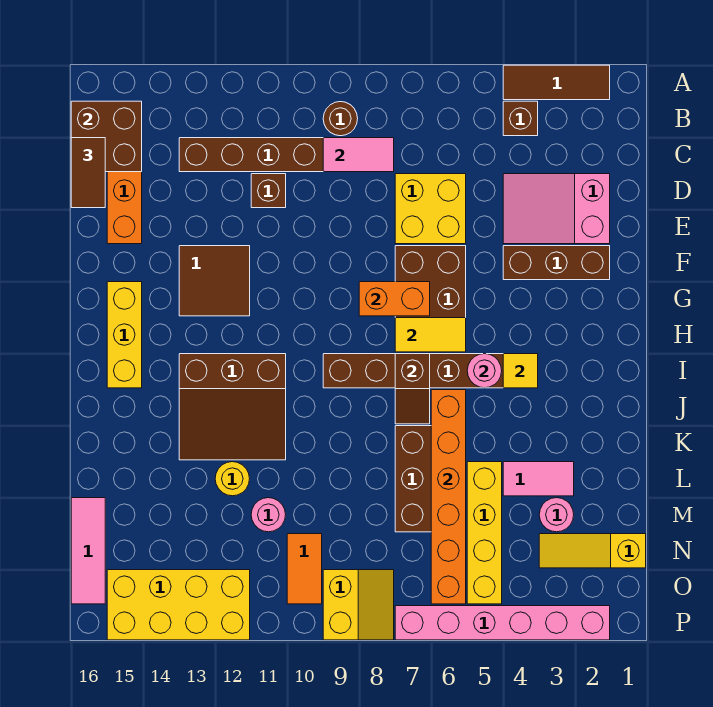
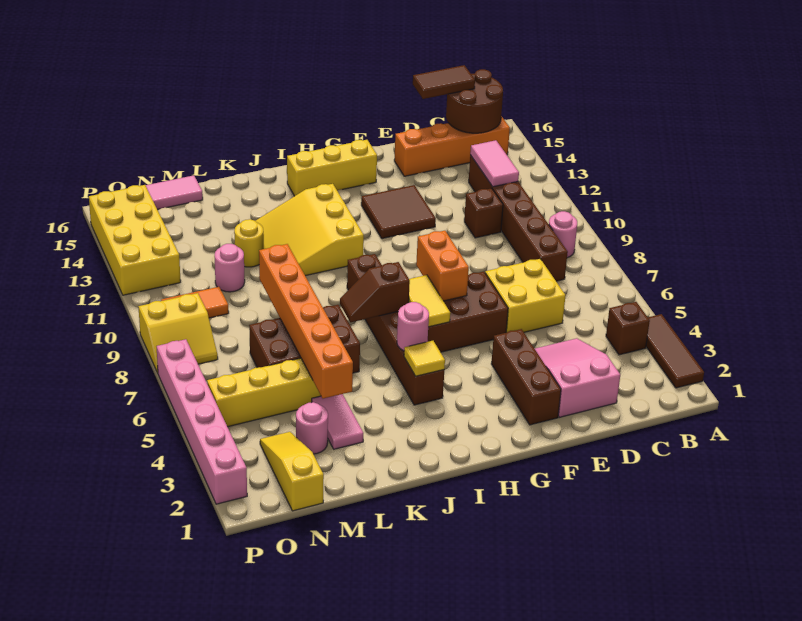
brown round brick B9 level 1 -> pink round brick B9 level 1
brown brick B15:C16 level 2 -> brown round brick B15:C16 level 2
pink tile C8:C9 level 2 -> pink tile C12:C13 level 2
brown slope I11:K13 level 1 top I -> yellow slope I11:K13 level 1 top I
orange brick J6:O6 level 2 -> orange brick L4:L9 level 2

